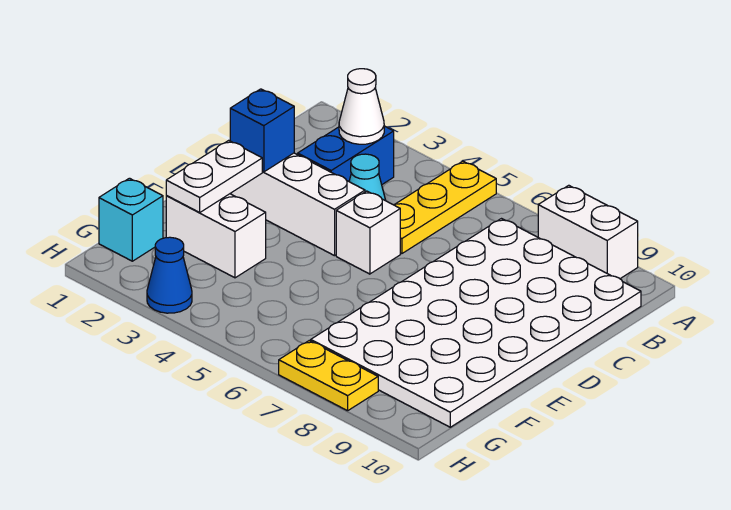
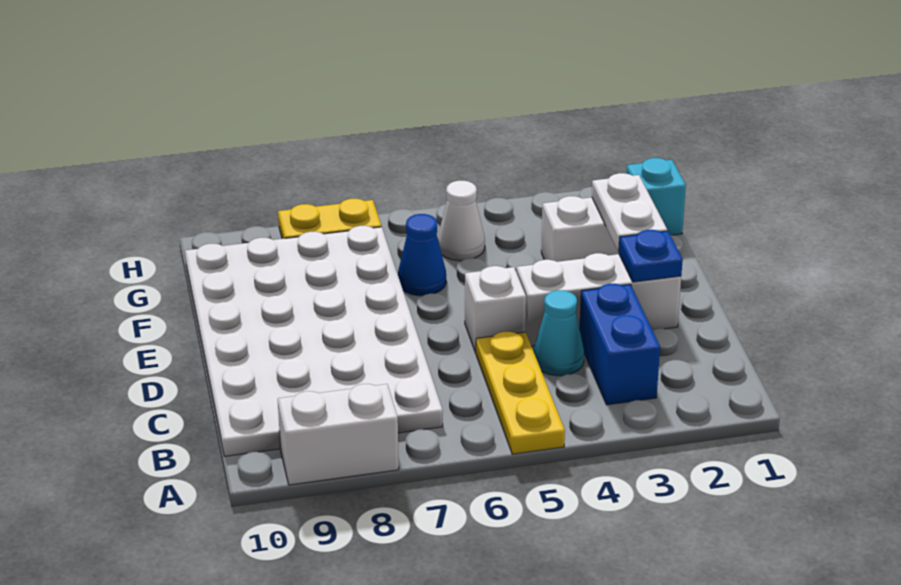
white cone B3 level 2 -> white cone G5 level 1
blue brick D2 level 2 -> blue plate D2 level 2
blue cone H3 level 1 -> blue cone F6 level 1

